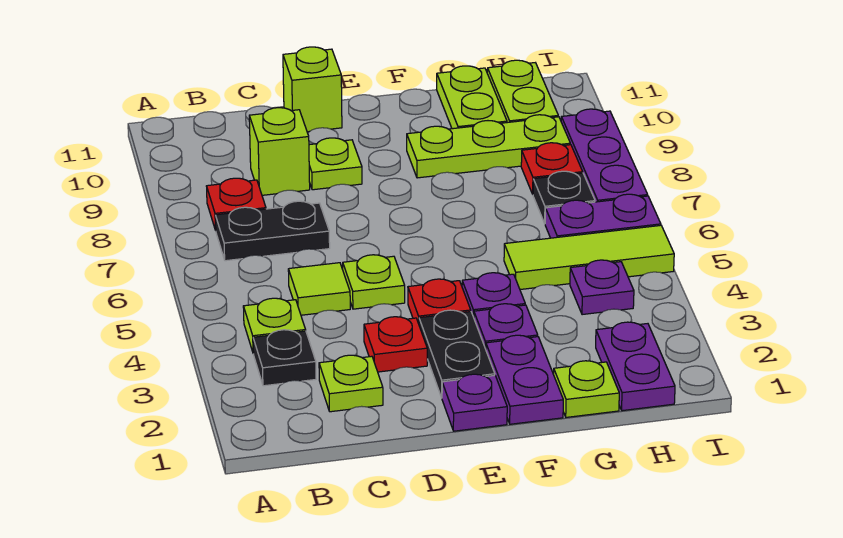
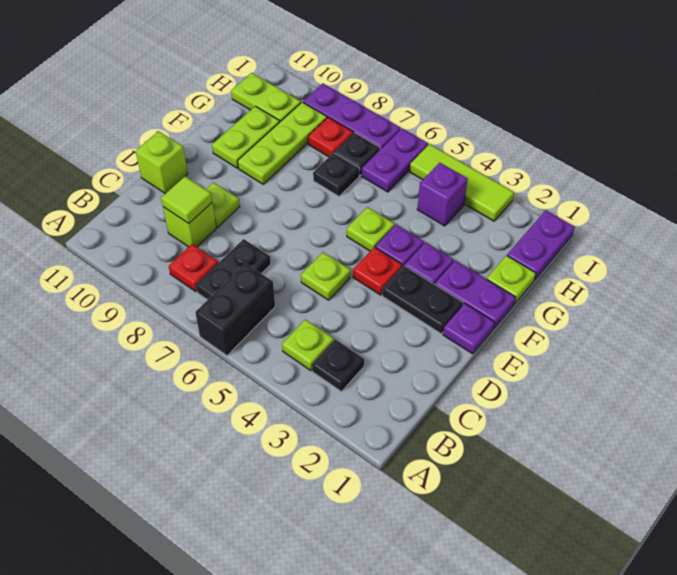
none -> black brick A6:B6 level 1
lime plate C2 level 1 -> lime plate F5 level 1
lime tile C5 level 1 -> lime tile C9 level 2
red plate D3 level 1 -> none
lime tile G5:I5 level 1 -> lime tile I3:I5 level 1
none -> black plate G7 level 1
lime plate G10:G11 level 1 -> lime plate F10:G10 level 1
purple plate H1:H2 level 1 -> purple plate H1:I1 level 1
purple plate H4 level 1 -> purple brick H4 level 1

